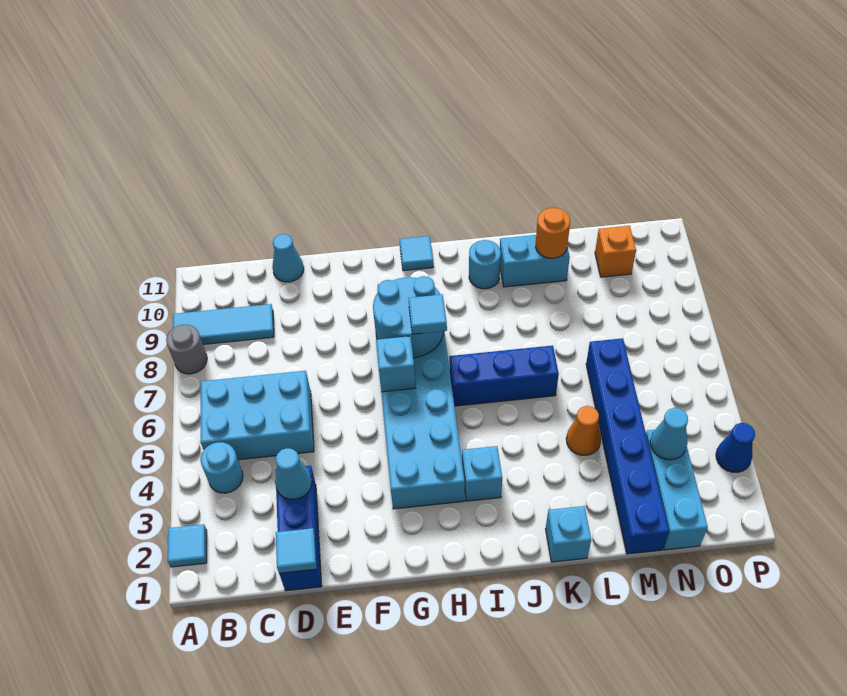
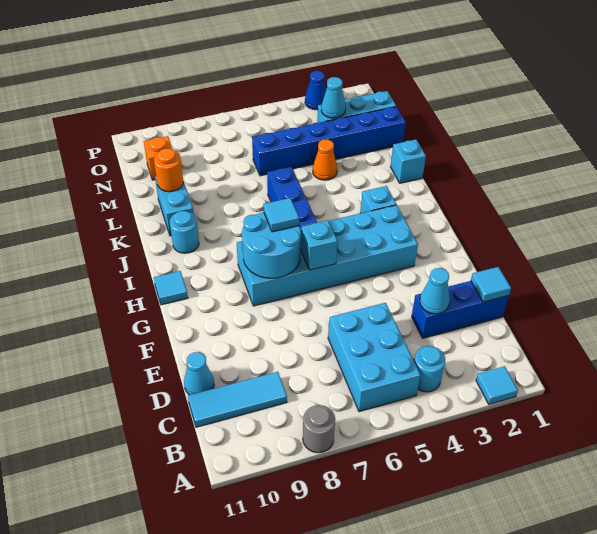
cyan tile A9:C9 level 1 -> cyan tile C9:C11 level 1

